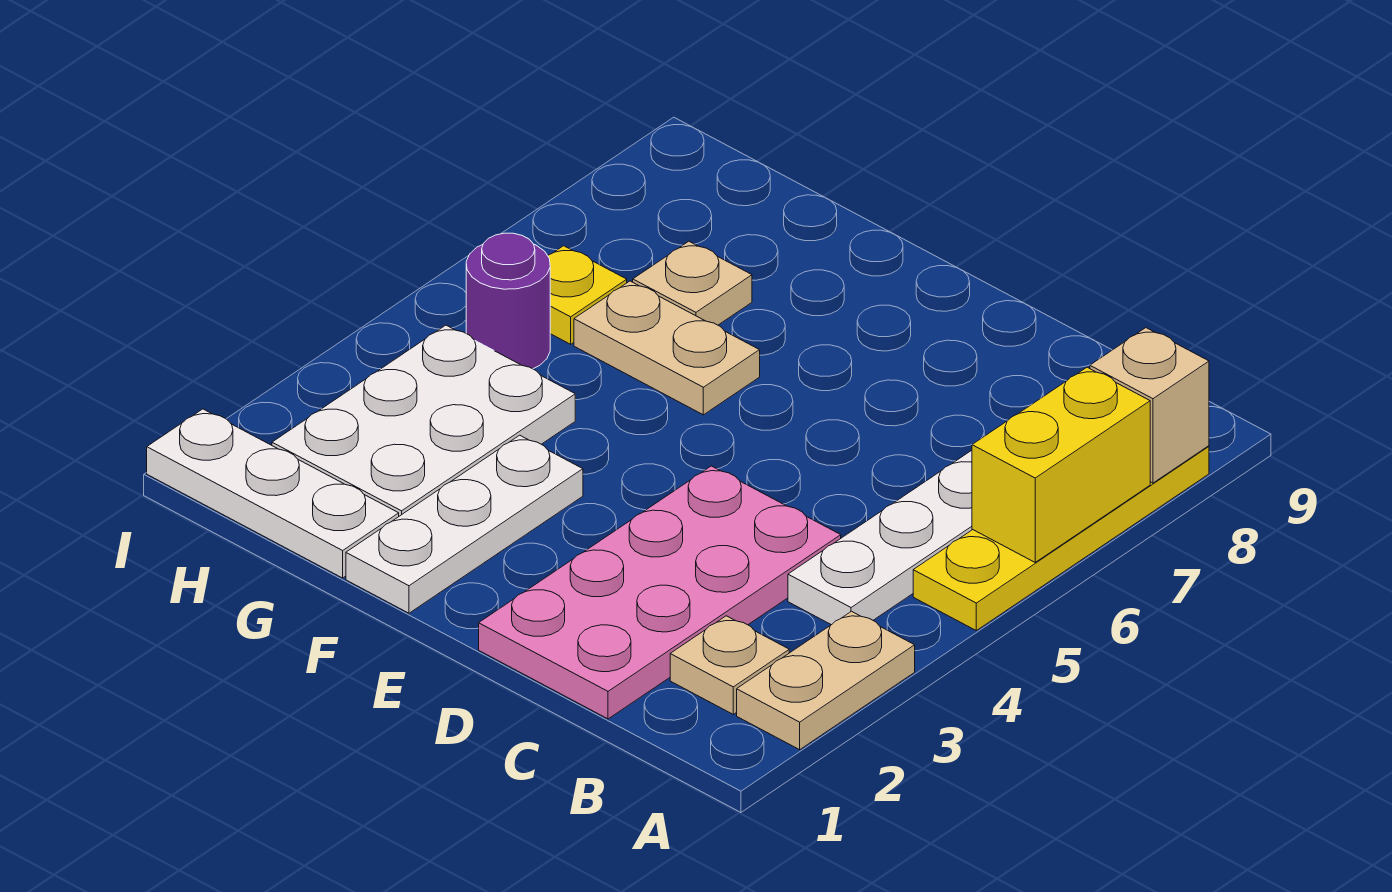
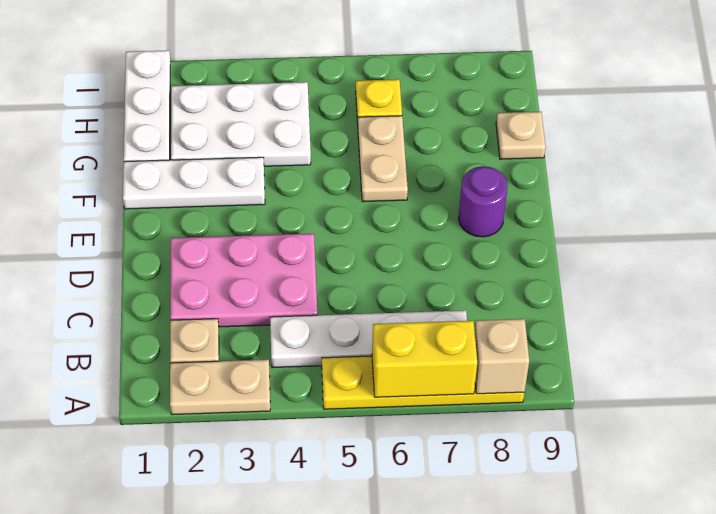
pink plate C1:D4 level 1 -> pink plate C2:D4 level 1
tan plate G7 level 1 -> tan plate G9 level 1
purple round brick H5 level 1 -> purple round brick E8 level 1

